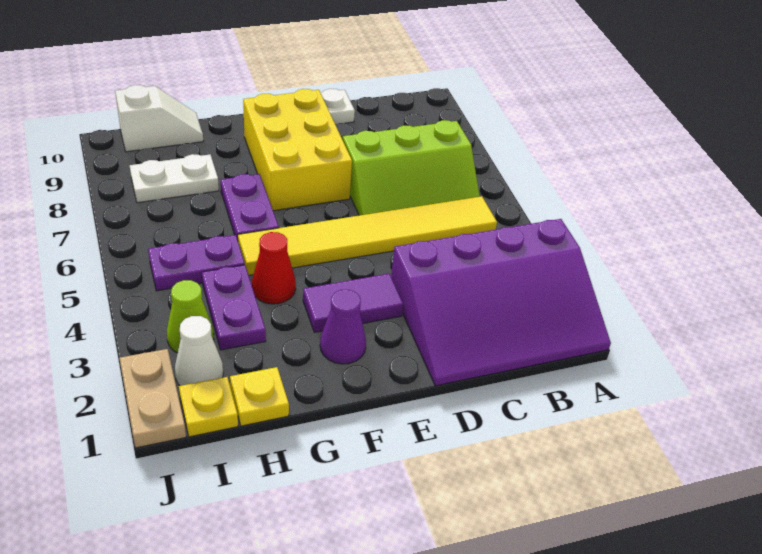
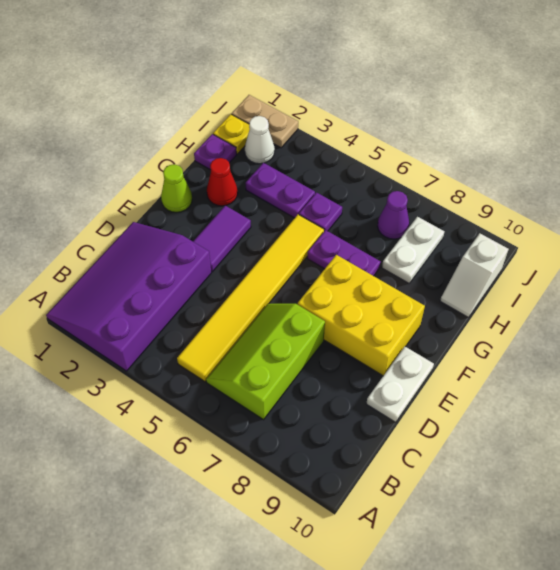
purple cone F2 level 1 -> purple cone I7 level 1
red cone G4 level 1 -> red cone G2 level 1
yellow plate H1 level 1 -> purple plate H1 level 1
purple plate H5:I5 level 1 -> purple plate H5 level 1
lime cone I3 level 1 -> lime cone F1 level 1

